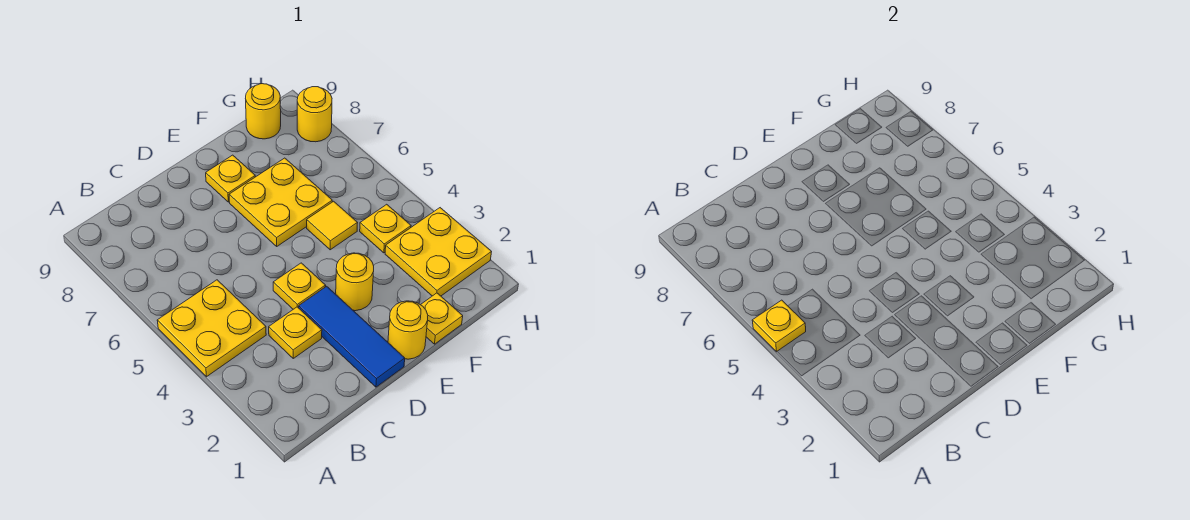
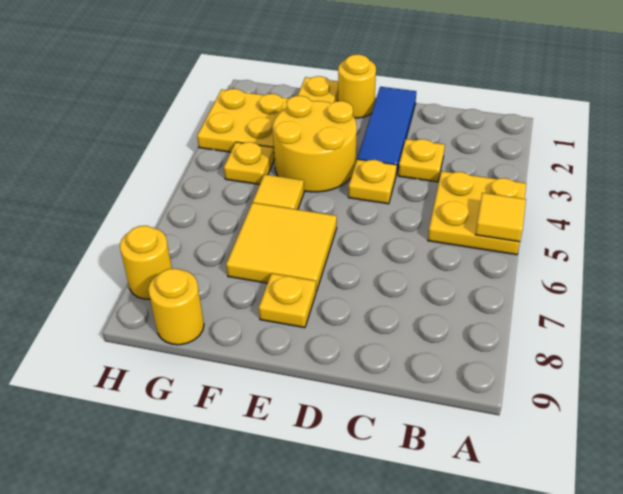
yellow plate A5 level 2 -> yellow tile A5 level 2
yellow round brick E3 level 1 -> yellow round brick E3:F4 level 1
yellow plate E6:F7 level 1 -> yellow tile E6:F7 level 1

